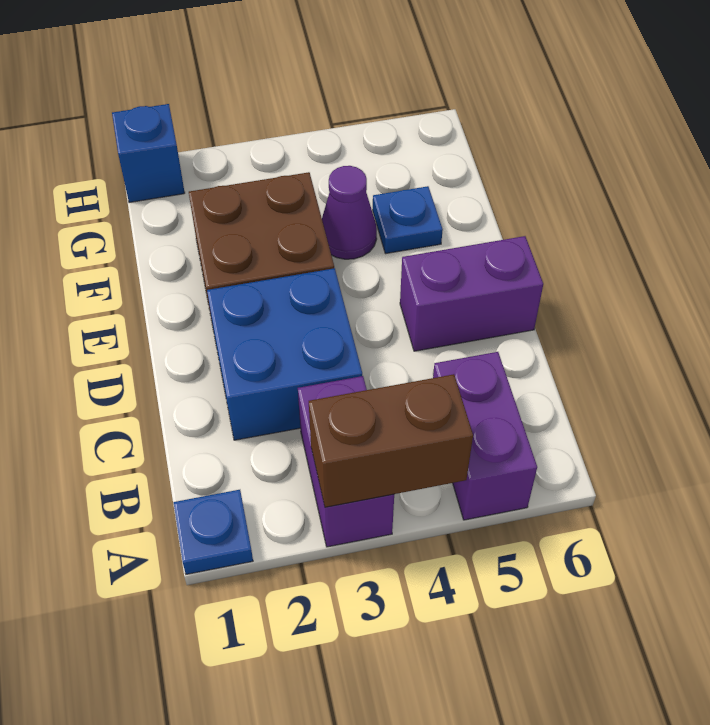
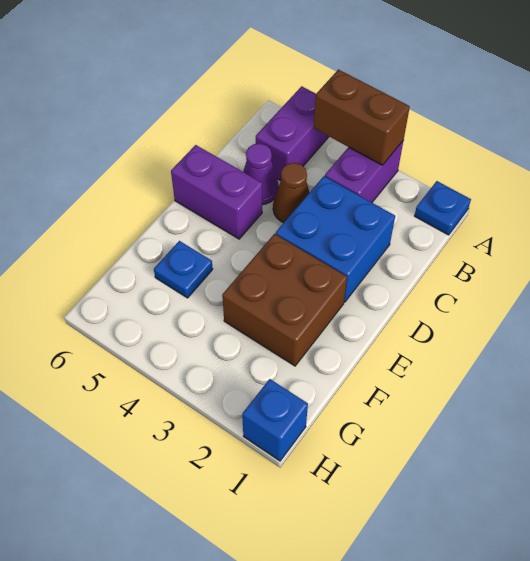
none -> brown cone C4 level 1
purple cone F4 level 1 -> purple cone C5 level 1

